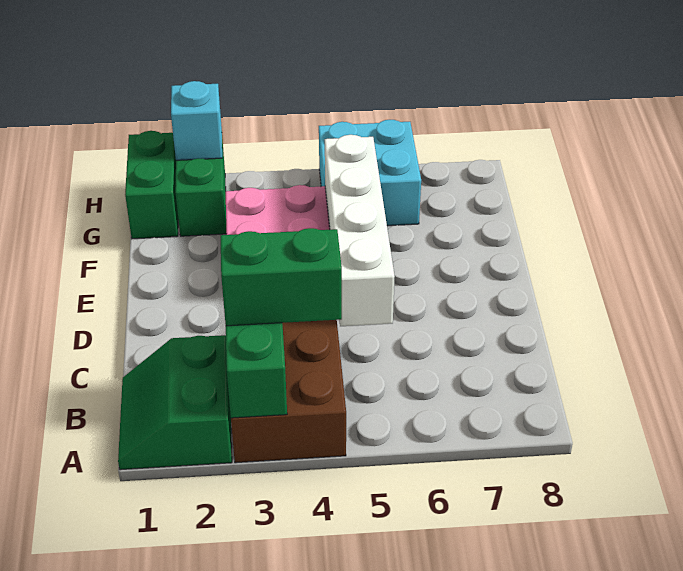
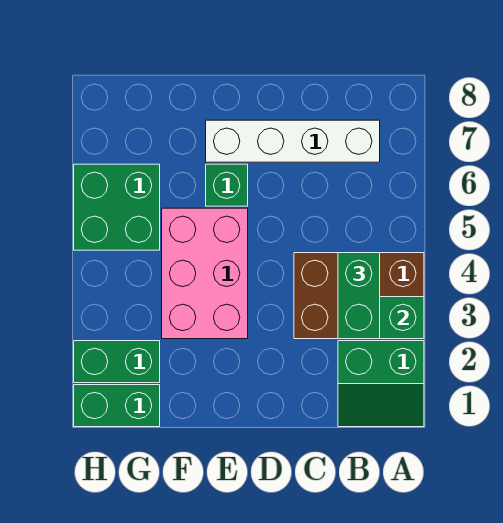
white brick C5:F5 level 2 -> white brick B7:E7 level 1
none -> green brick E6 level 1
cyan brick G5:H6 level 1 -> green brick G5:H6 level 1
cyan brick H2 level 2 -> none

